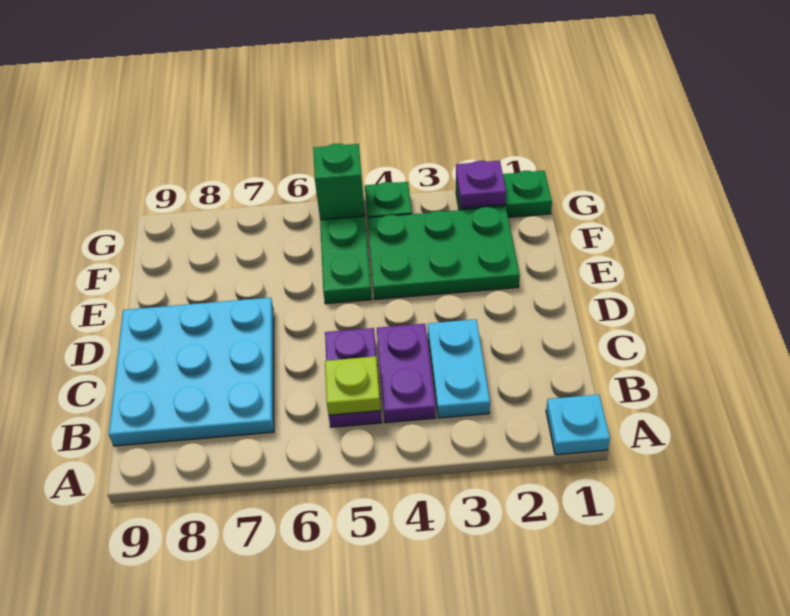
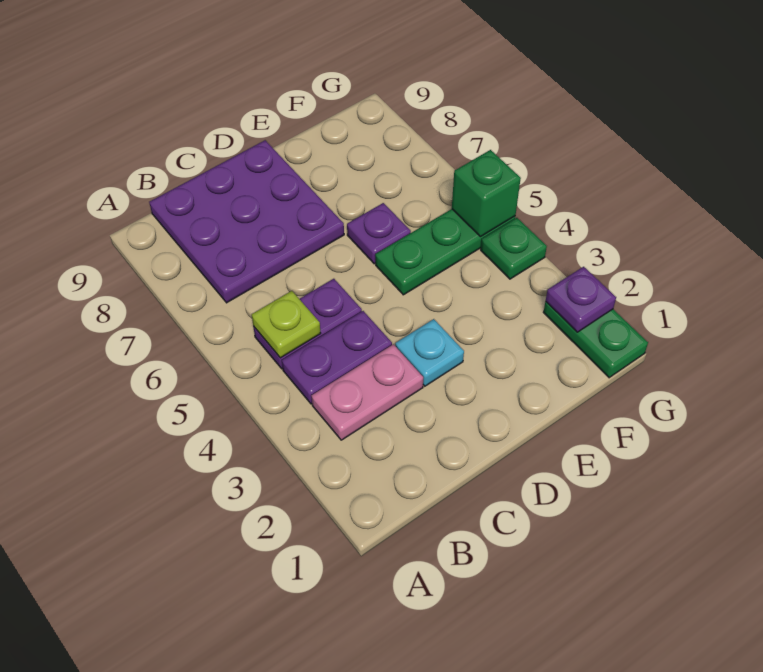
cyan plate A1 level 1 -> cyan plate D3 level 1
cyan plate B3:C3 level 1 -> pink plate B3:C3 level 1
cyan plate B7:D9 level 1 -> purple plate B7:D9 level 1
green plate E2:F4 level 1 -> none
none -> purple plate E6 level 1

